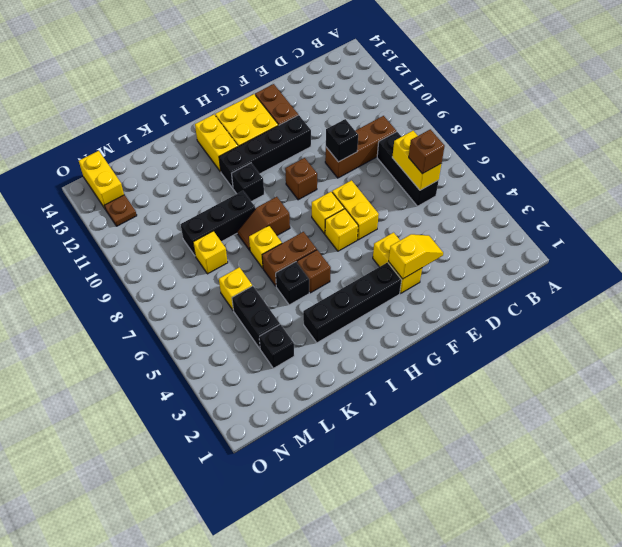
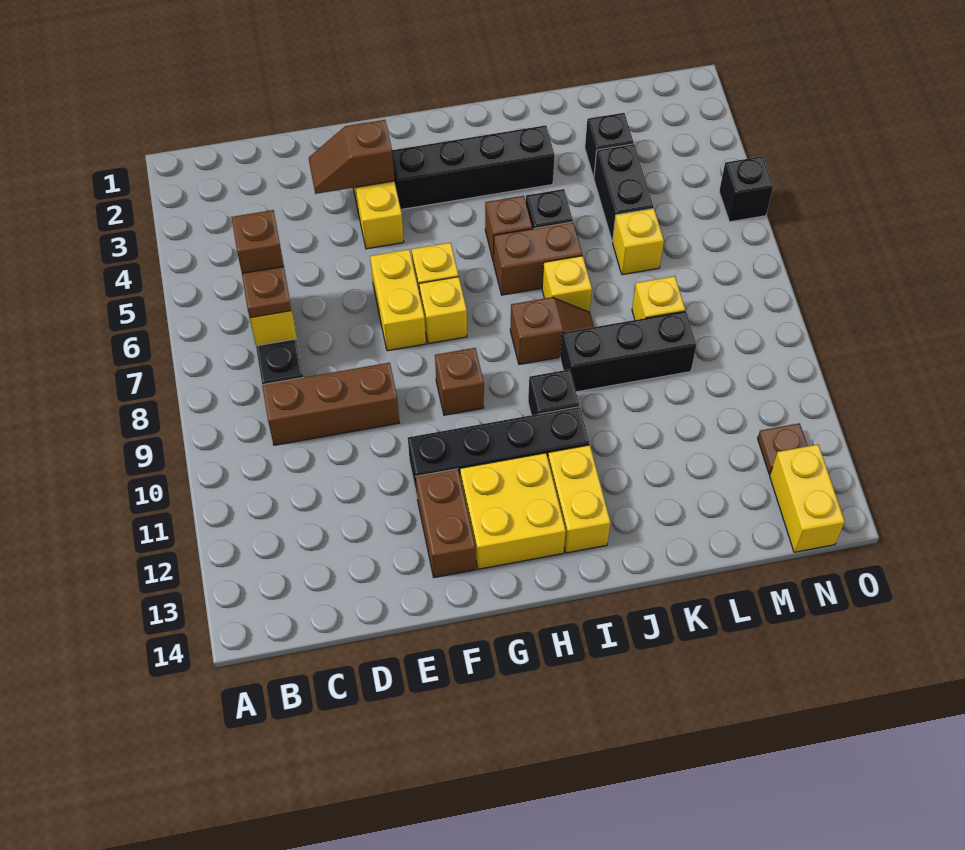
none -> brown plate C7 level 3
yellow slope E3:F3 level 2 top F -> brown slope E3:F3 level 2 top F
black brick E9 level 2 -> black brick O5 level 1

